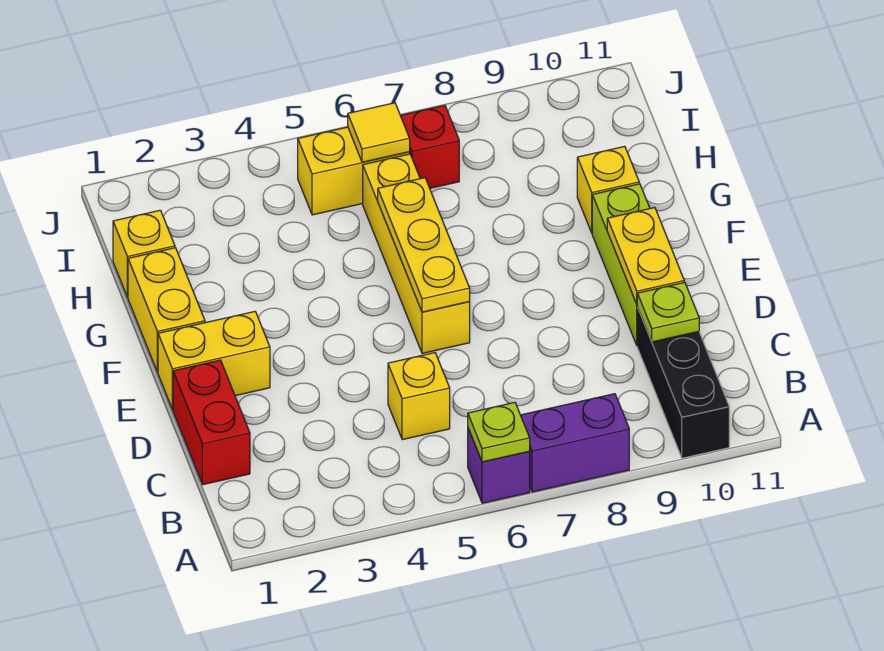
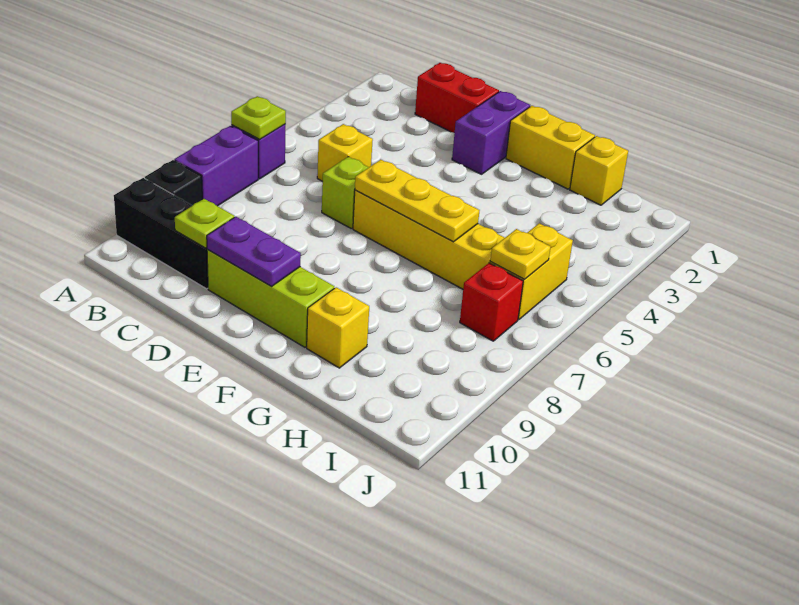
none -> black brick A9 level 1
none -> lime brick D6 level 1
yellow plate D10:E10 level 2 -> purple plate D10:E10 level 2
yellow brick E1:E2 level 1 -> purple brick E1:E2 level 1
yellow tile I6 level 2 -> yellow plate I6 level 2

